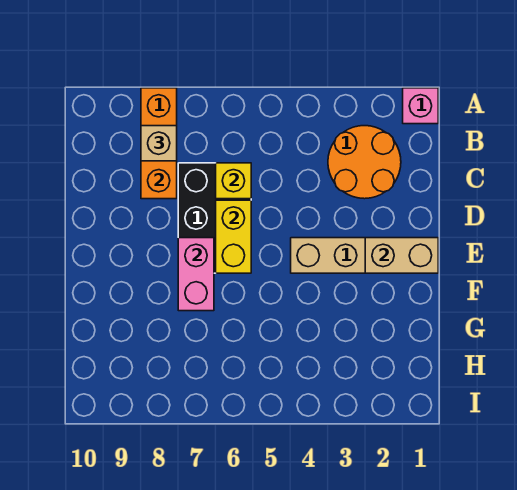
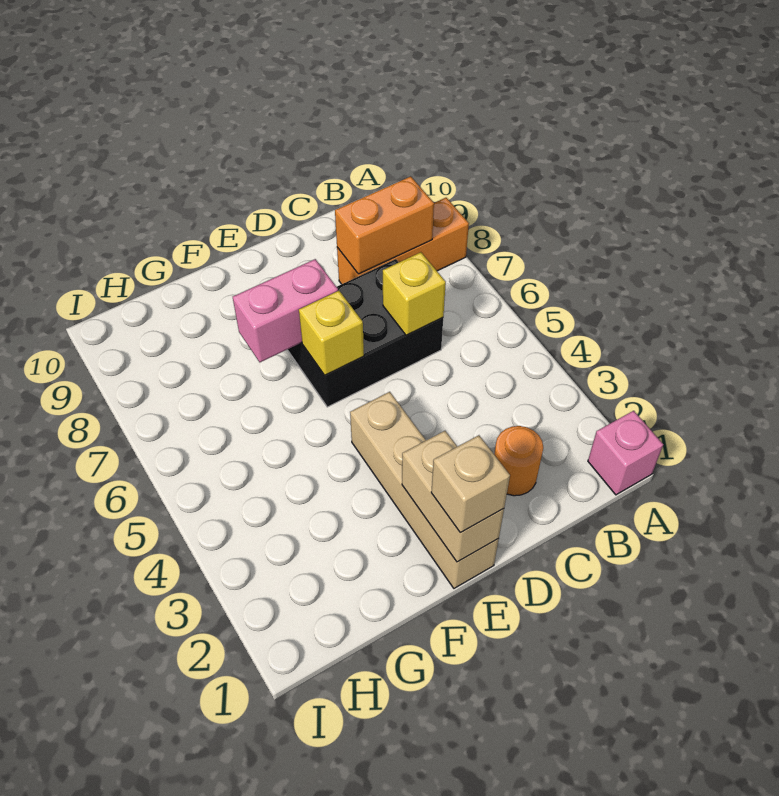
orange round brick B2:C3 level 1 -> orange round brick C2 level 1
tan brick B8 level 3 -> tan brick E1 level 3
yellow brick D6:E6 level 2 -> yellow brick E6 level 2

